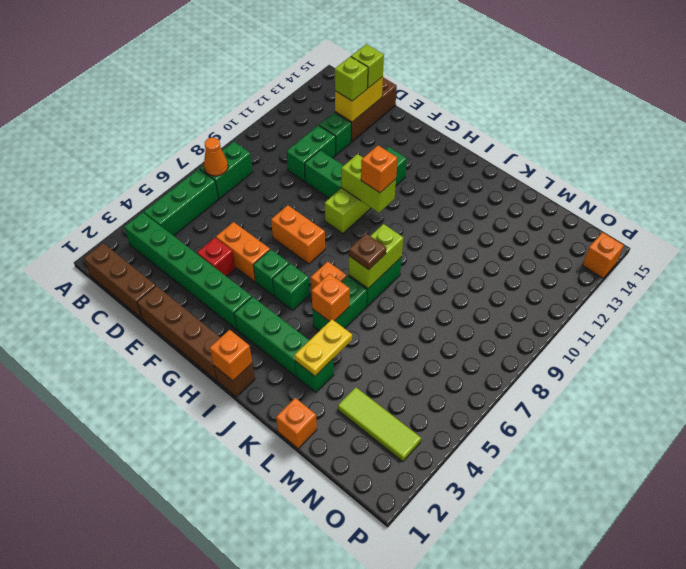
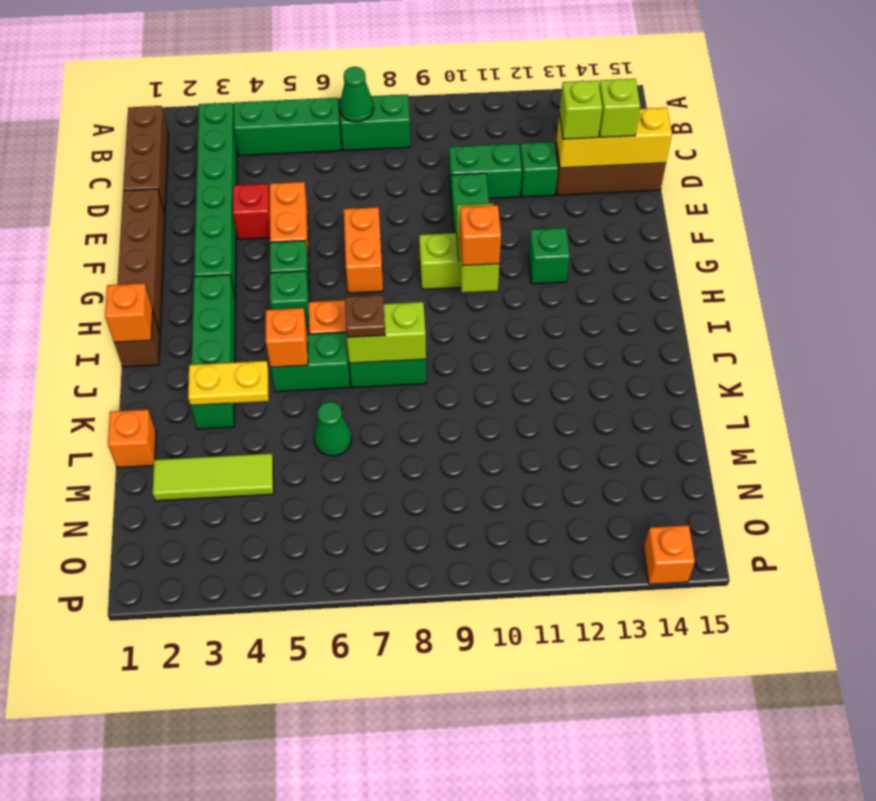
orange cone B7 level 2 -> green cone B7 level 2
yellow brick D13:D14 level 2 -> yellow brick D13:D15 level 2
none -> green cone L6 level 1
lime tile M3:O3 level 1 -> lime tile M2:M4 level 1

